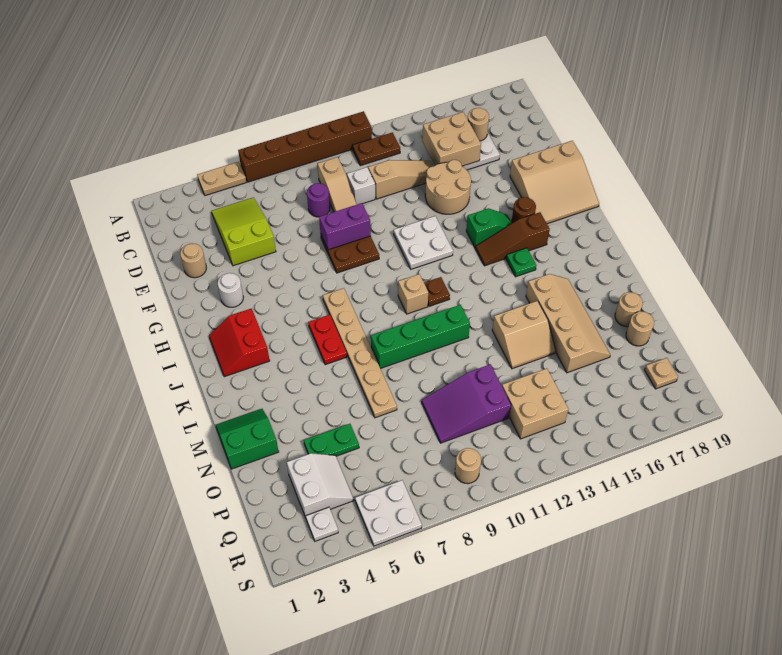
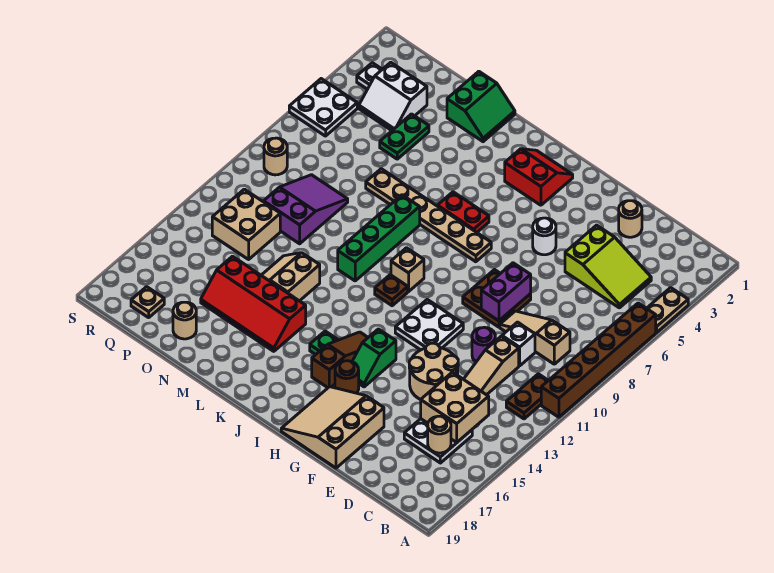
purple round brick D8 level 1 -> purple round brick E11 level 1
white round brick G3 level 1 -> white round brick G5 level 1
tan slope L15:O16 level 1 top 15 -> red slope L15:O16 level 1 top 15
tan round brick N18 level 1 -> none

